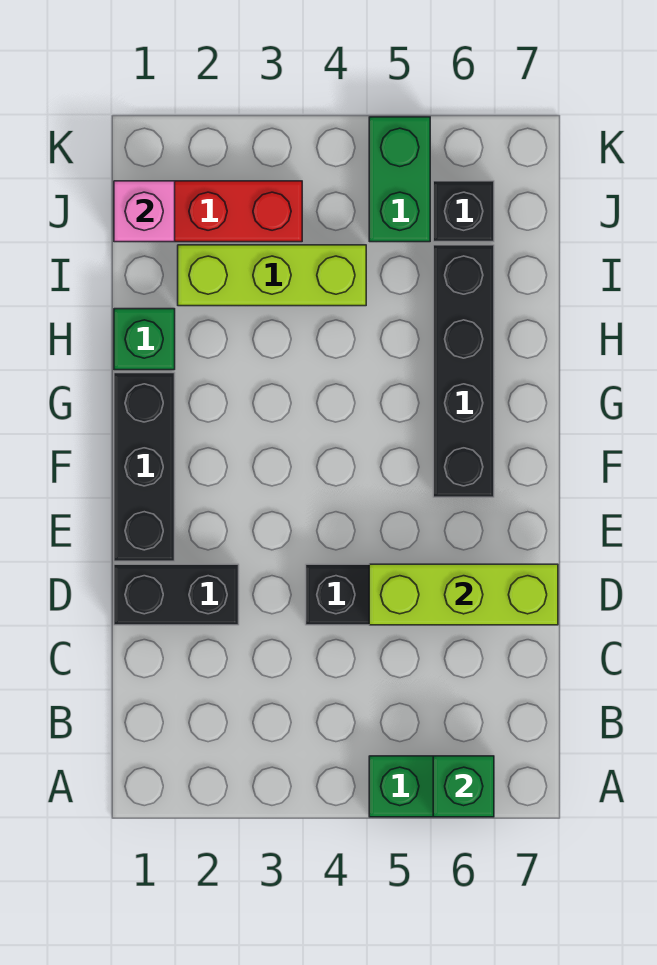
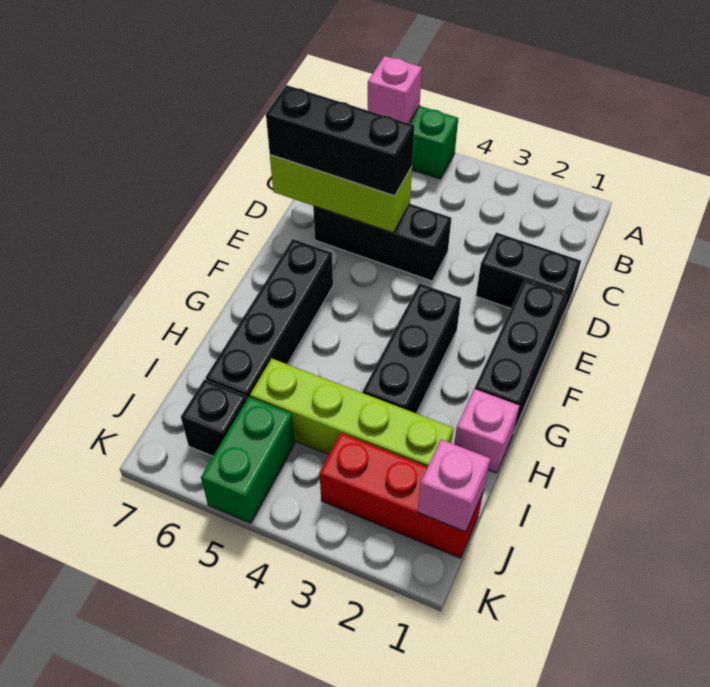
green brick A6 level 2 -> pink brick A6 level 2
none -> black brick D5:D7 level 3
none -> black brick F3:H3 level 1
green brick H1 level 1 -> pink brick H1 level 1
lime brick I2:I4 level 1 -> lime brick I2:I5 level 1

